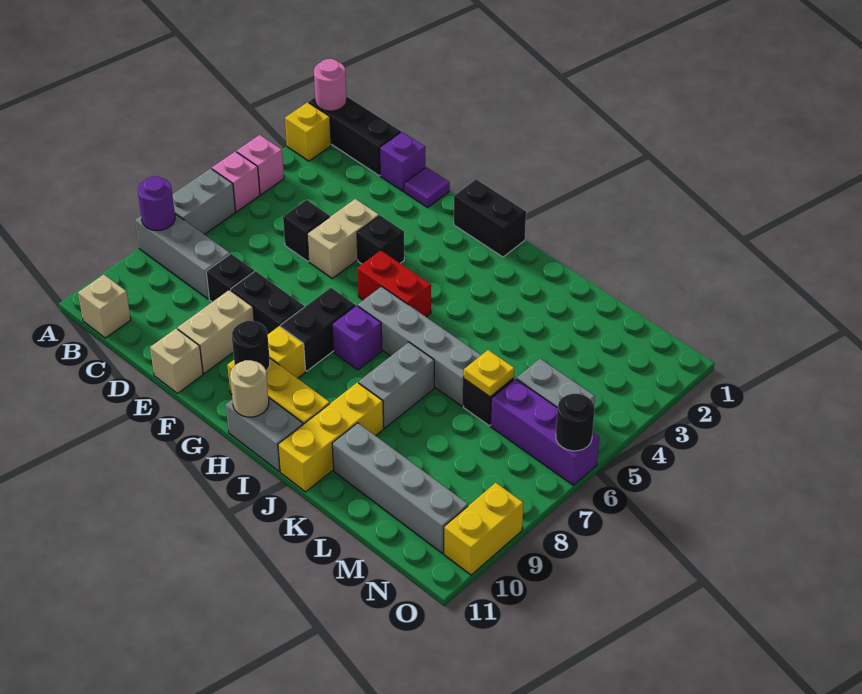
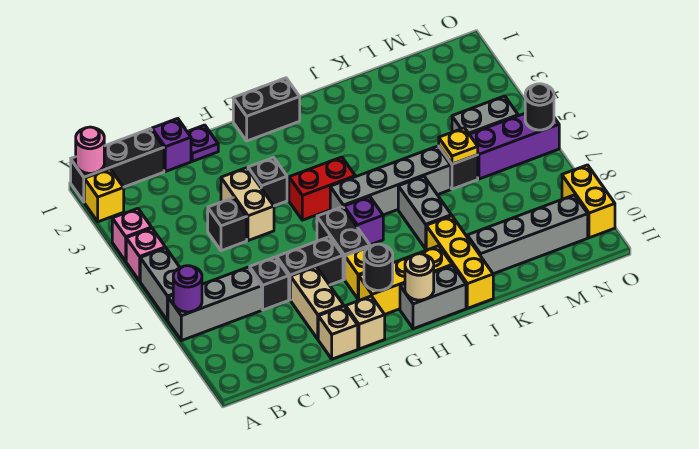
tan brick B11 level 1 -> tan brick F11 level 1
purple tile E1 level 1 -> purple plate E1 level 1

